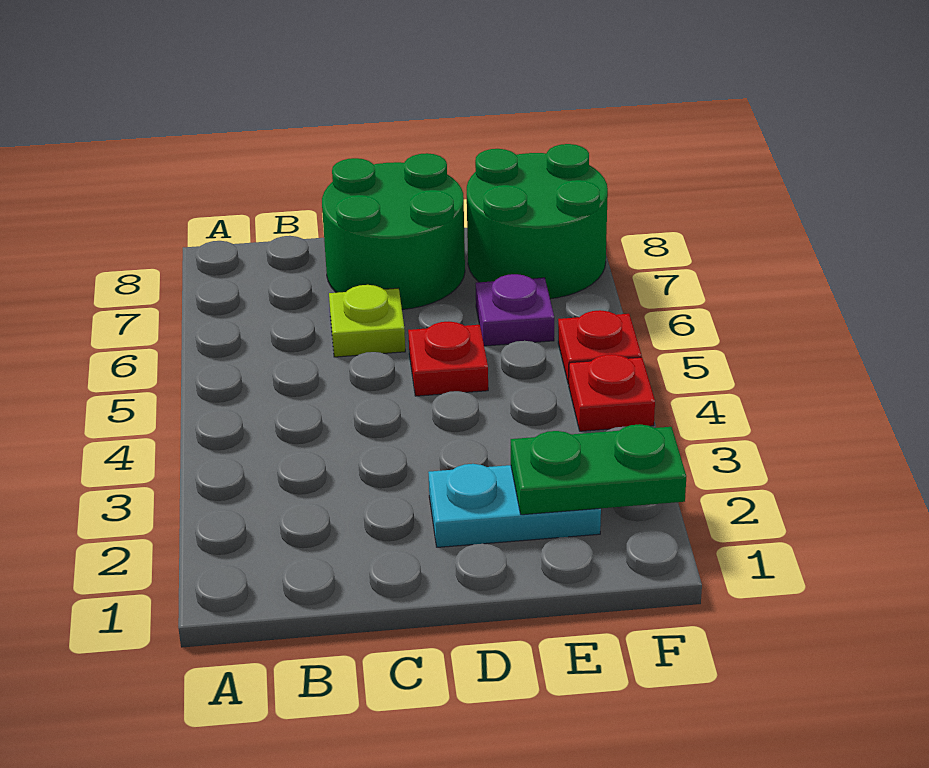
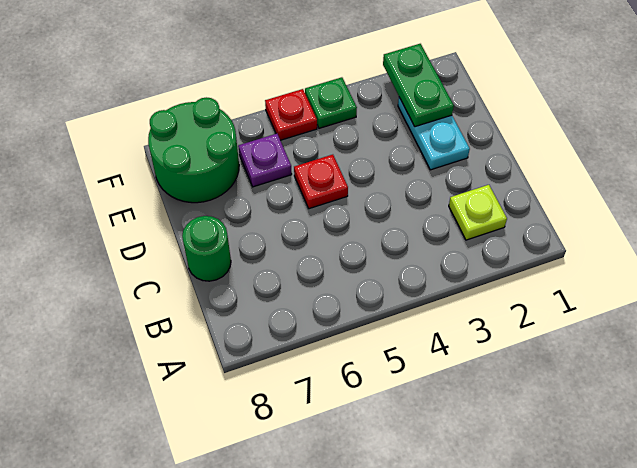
lime plate C6 level 1 -> lime plate B2 level 1
green round brick C7:D8 level 1 -> green round brick C8 level 1
red plate F4 level 1 -> green plate F4 level 1

